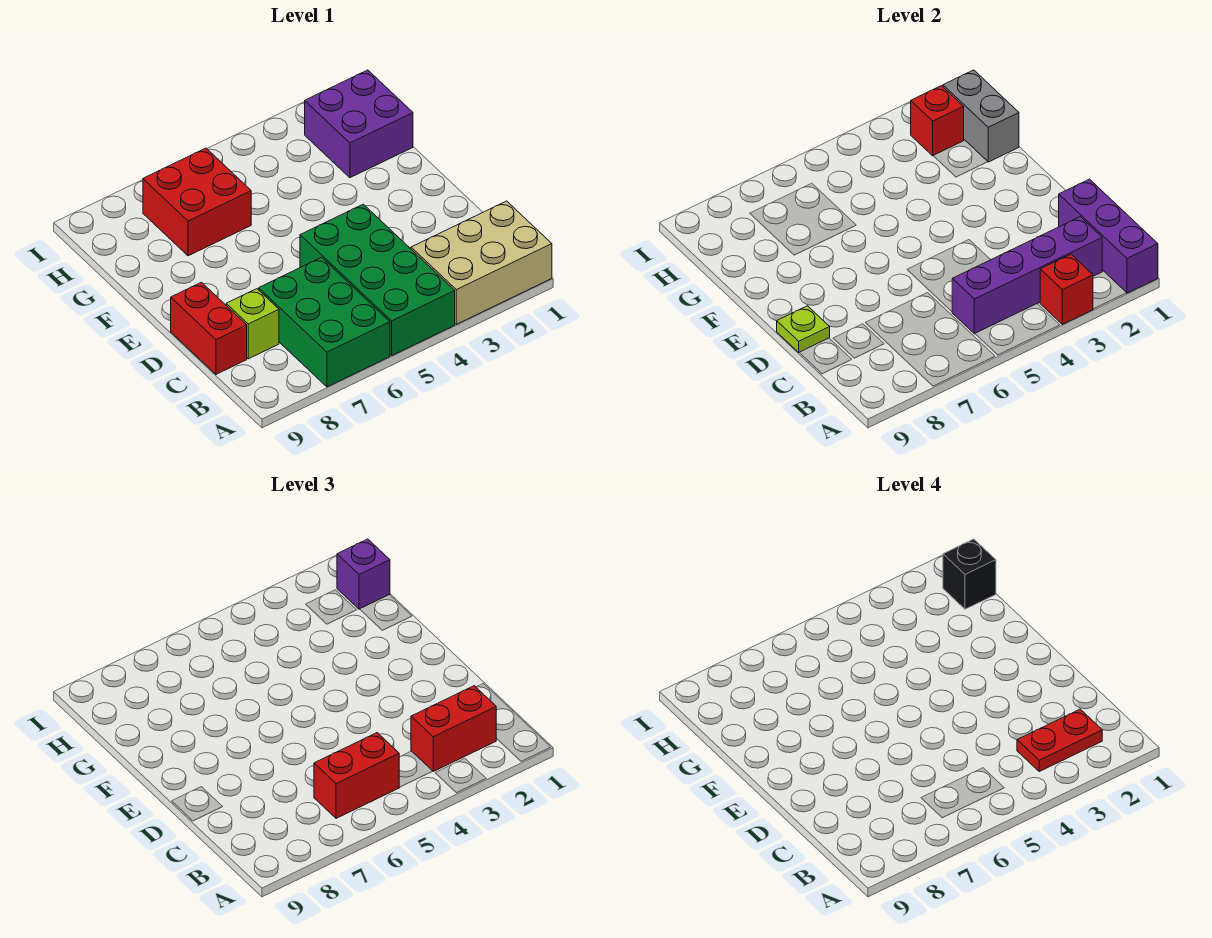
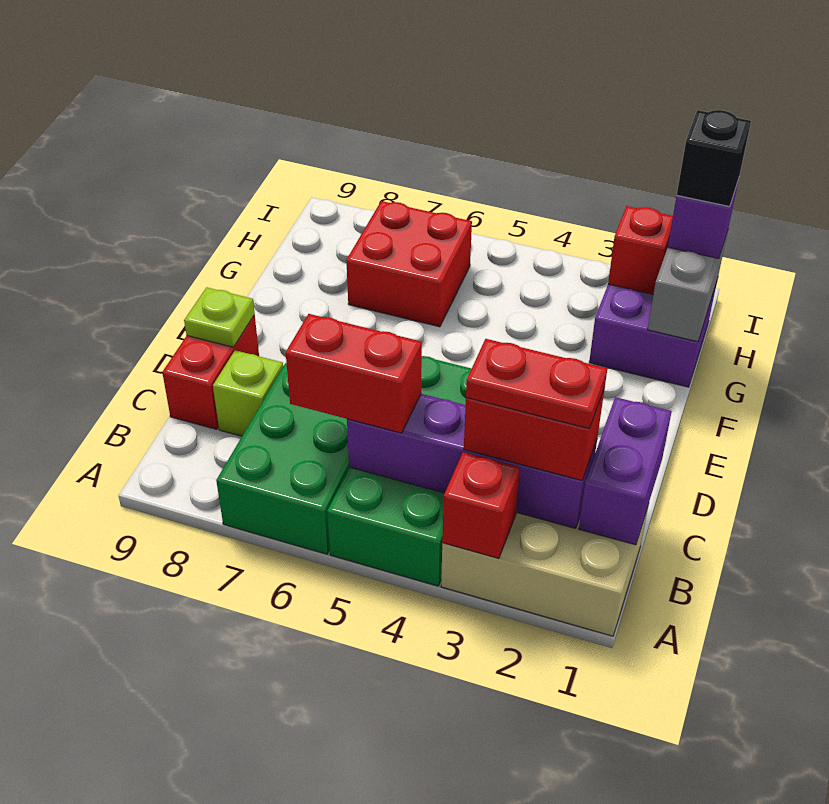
purple brick A1:C1 level 2 -> purple brick B1:C1 level 2

